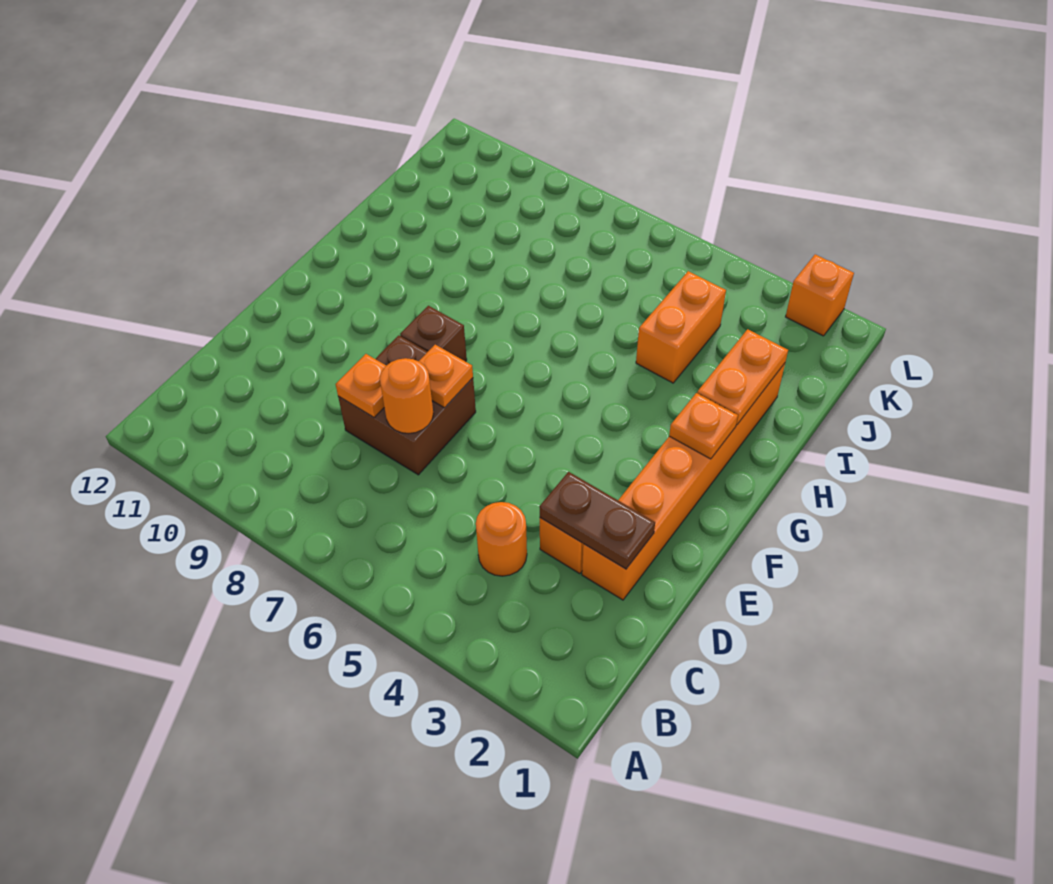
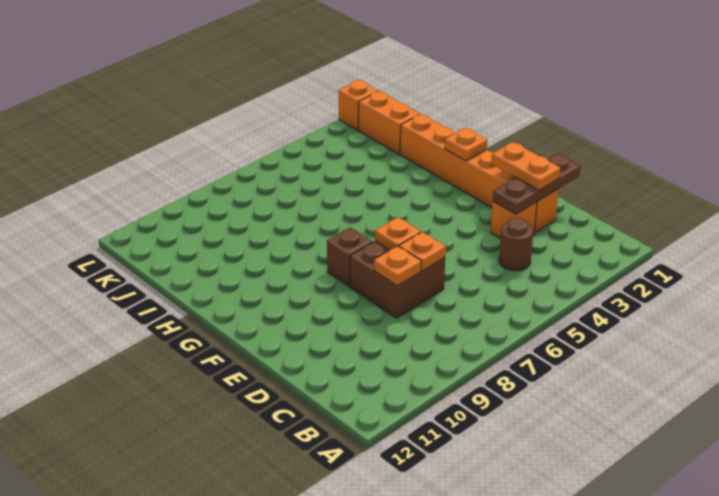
orange round brick C4 level 1 -> brown round brick C4 level 1
brown plate D2:D3 level 2 -> brown plate D1:D3 level 2
orange round brick D7 level 2 -> orange plate D7 level 2
orange plate H2:I2 level 2 -> orange plate D2:E2 level 3
orange brick I4:J4 level 1 -> orange brick J2:K2 level 1

